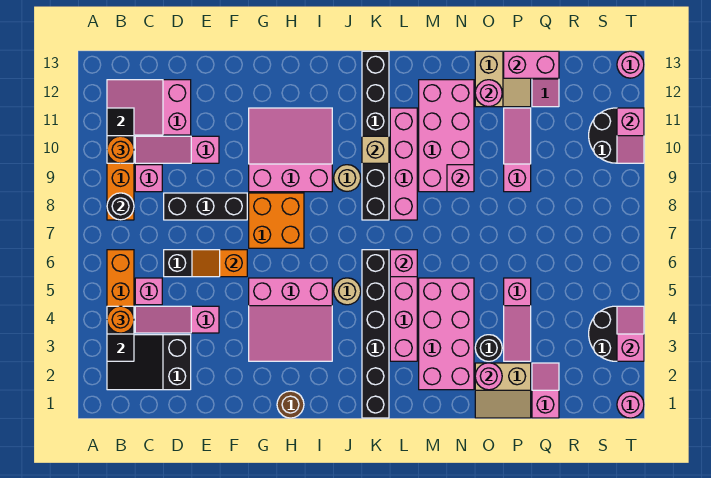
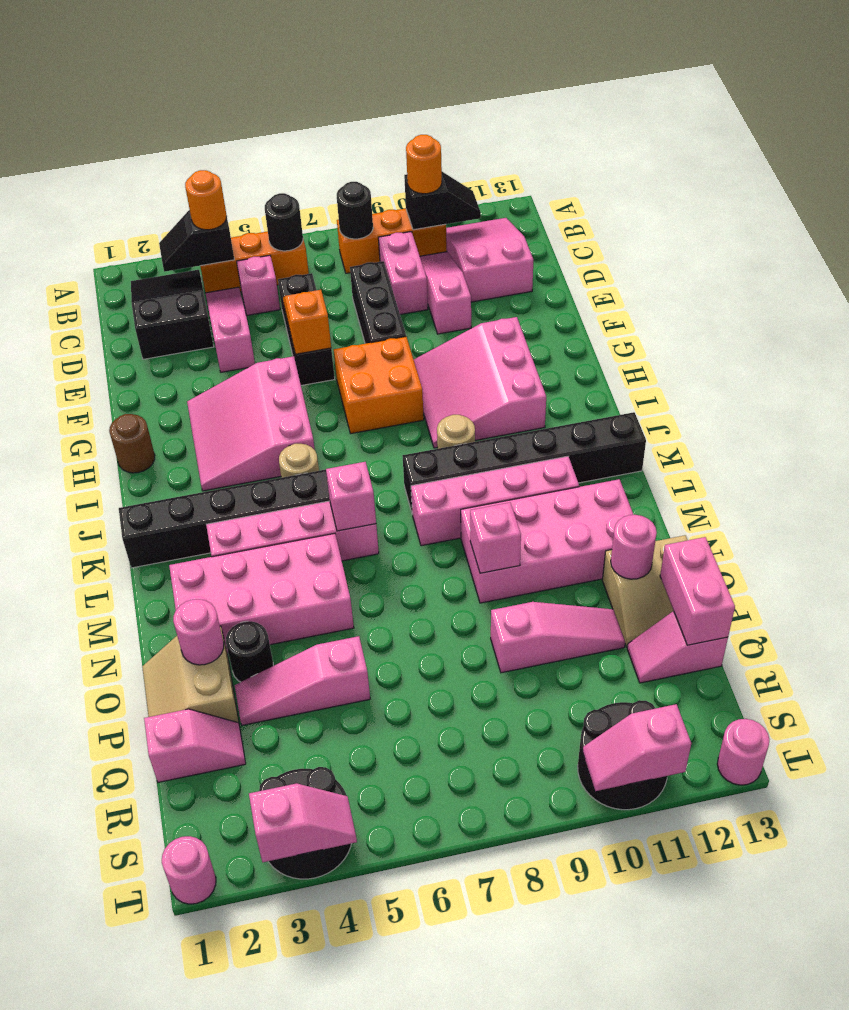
none -> black round brick B6 level 2
pink brick C9 level 1 -> pink brick C9:D9 level 1
pink slope G9:I11 level 1 top 9 -> pink slope G9:I11 level 1 top 11
tan brick K10 level 2 -> none

